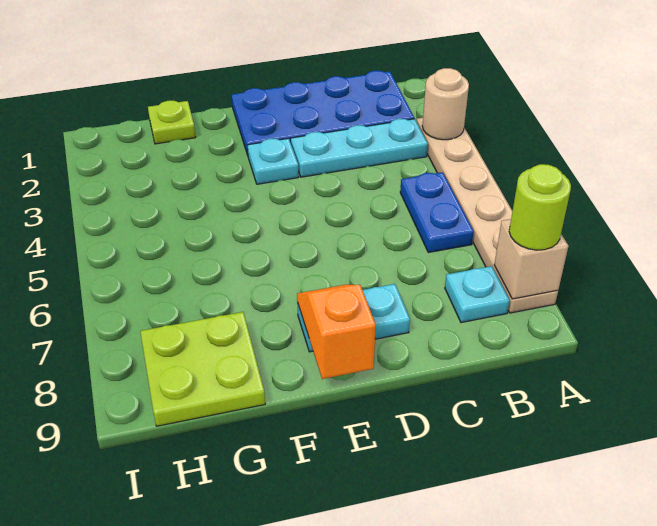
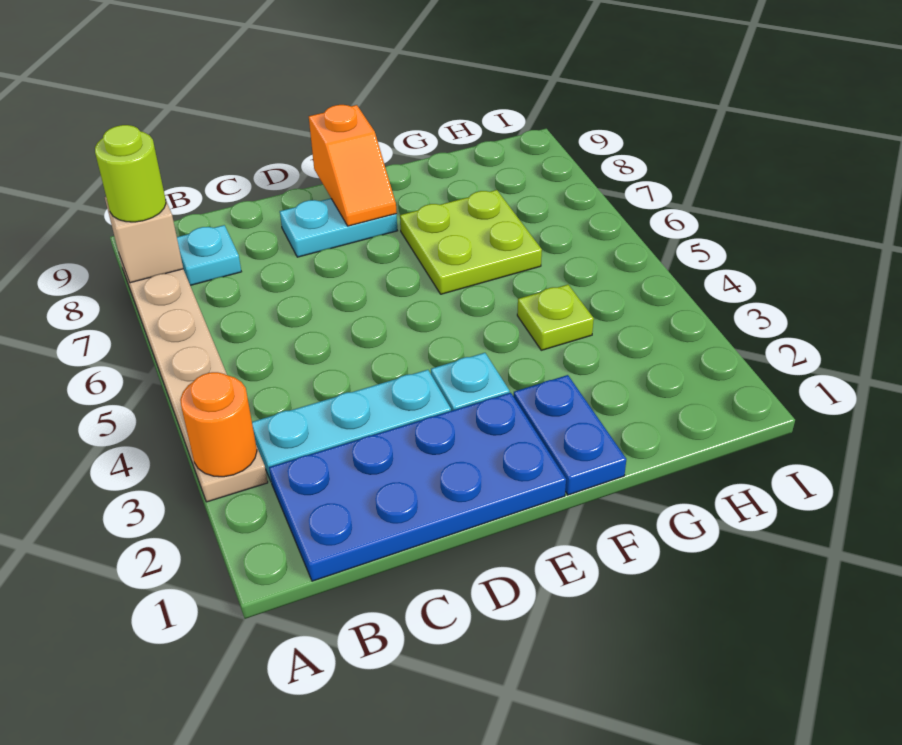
tan round brick A3 level 2 -> orange round brick A3 level 2
blue plate B5:B6 level 1 -> blue plate F1:F2 level 1
lime plate G1 level 1 -> lime plate G4 level 1
lime plate G8:H9 level 1 -> lime plate F6:G7 level 1

